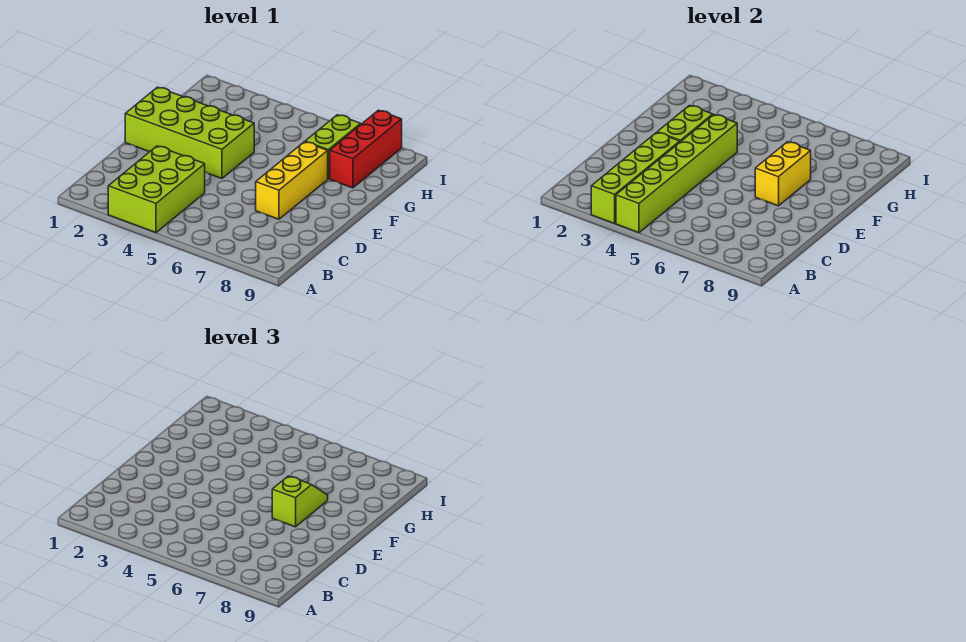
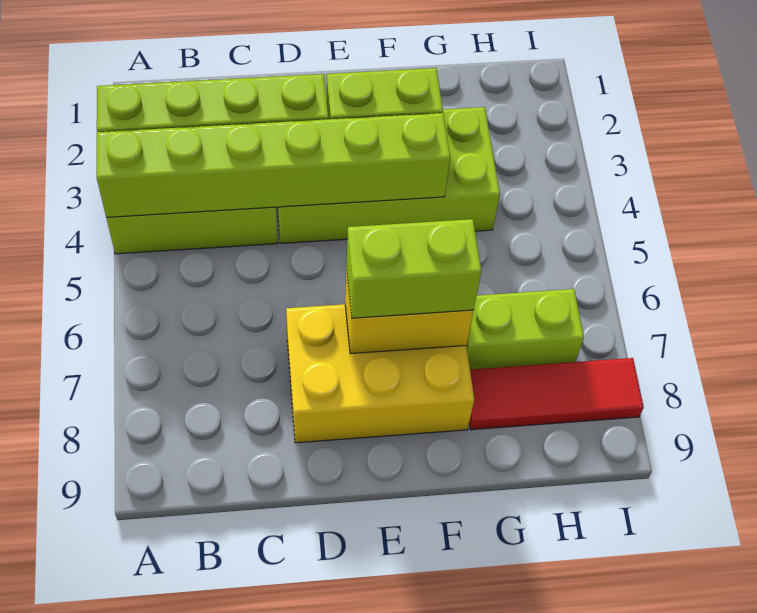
yellow brick D7:F7 level 1 -> yellow brick D7:F8 level 1
lime brick E1:F4 level 1 -> lime brick D3:G4 level 1
lime slope E7:F7 level 3 top E -> lime brick E7:F7 level 3
red brick G8:I8 level 1 -> red tile G8:I8 level 1

